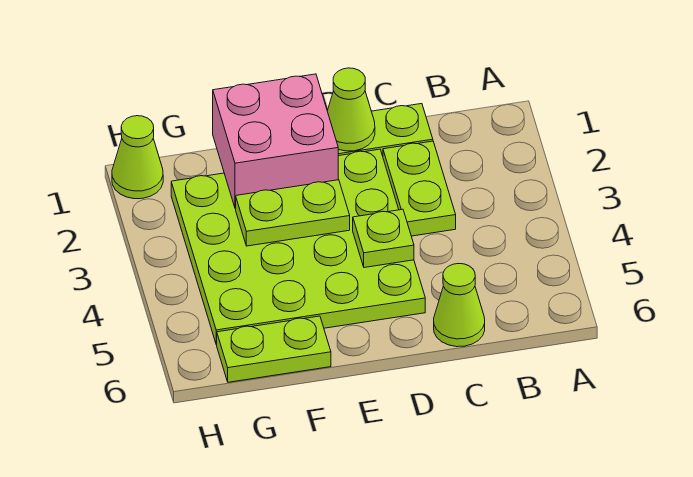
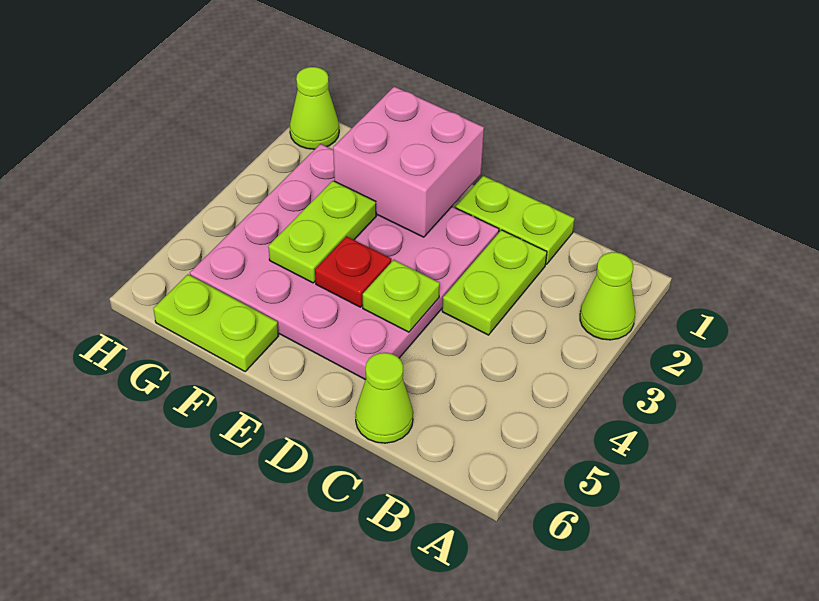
lime cone D1 level 2 -> lime cone A2 level 1
lime plate D2:G5 level 1 -> pink plate D2:G5 level 1
lime plate E3:F3 level 2 -> lime plate F3:F4 level 2
none -> red plate E4 level 2

